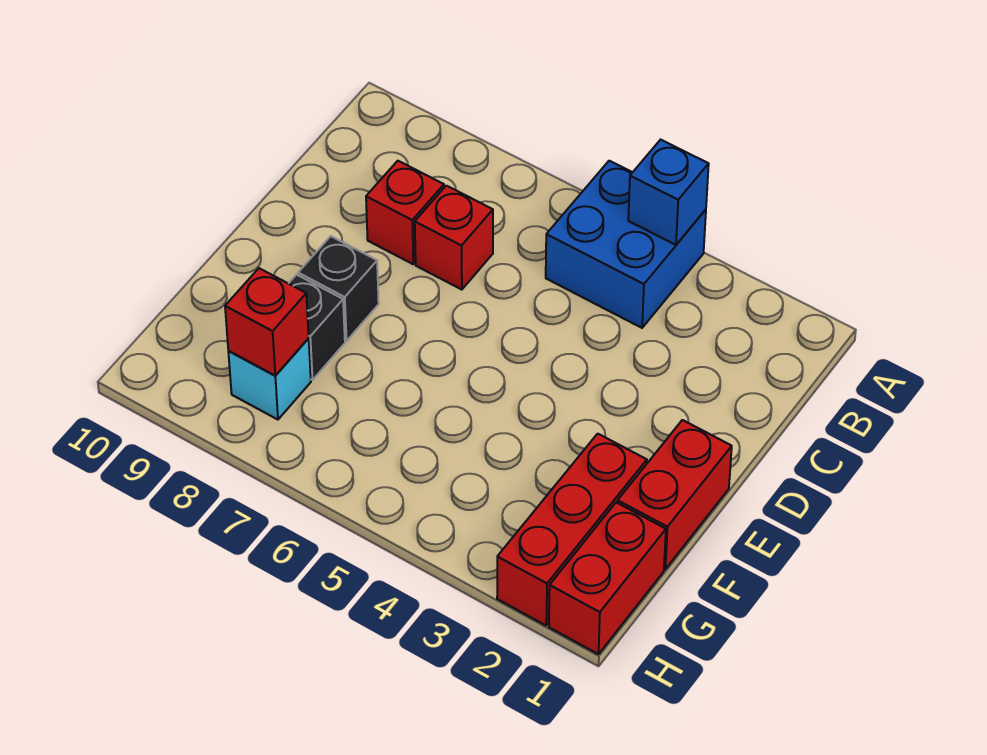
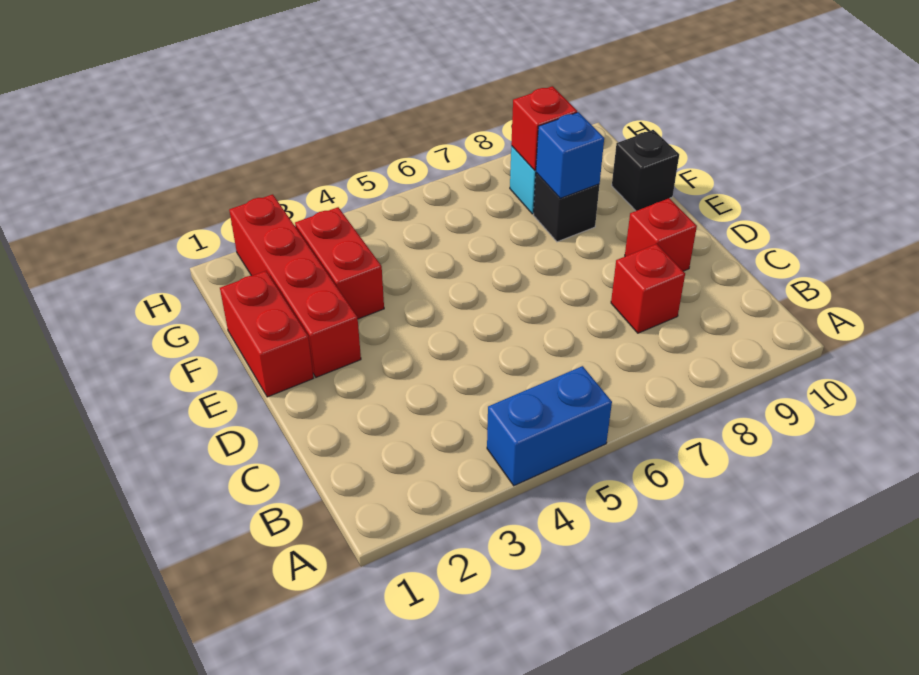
blue brick A4:B5 level 1 -> blue brick A4:A5 level 1
blue brick A4 level 2 -> blue brick F8 level 2
red brick C7 level 1 -> red brick D9 level 1
black brick E8 level 1 -> black brick F10 level 1
red brick F2:H2 level 1 -> red brick E2:H2 level 1
red brick G1:H1 level 1 -> red brick F3:G3 level 1

